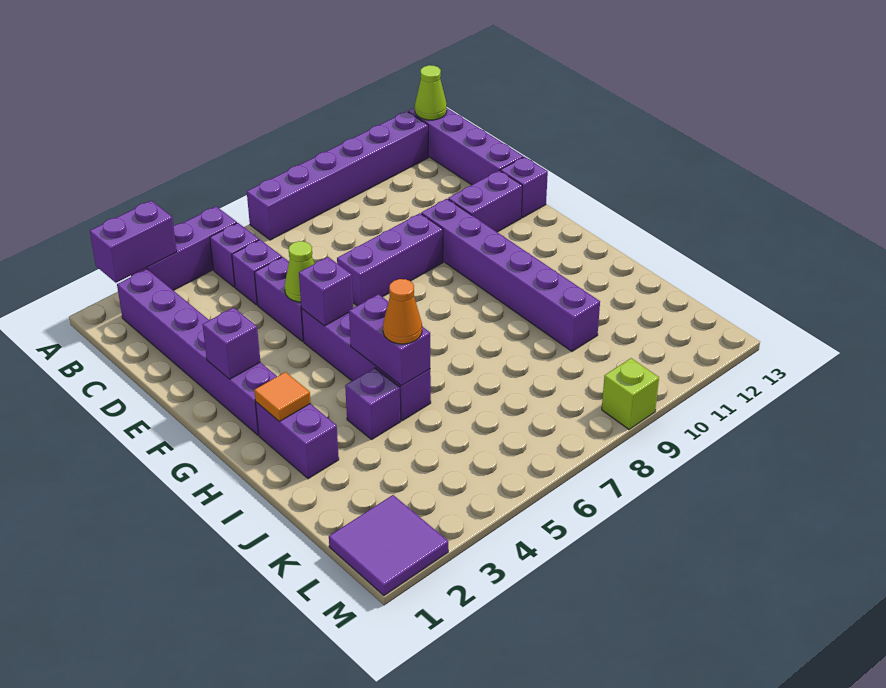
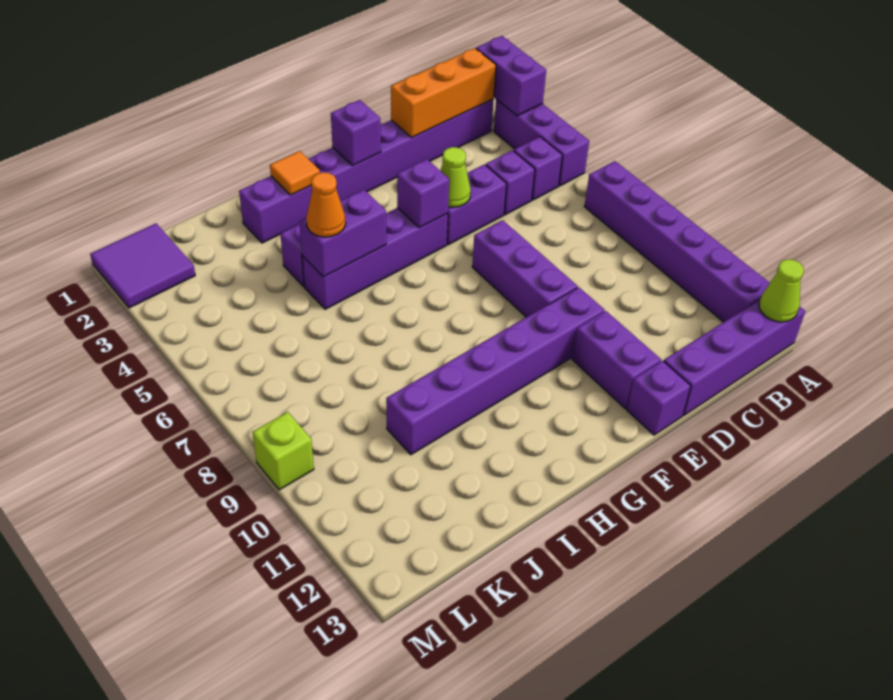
none -> orange brick B2:D2 level 2

